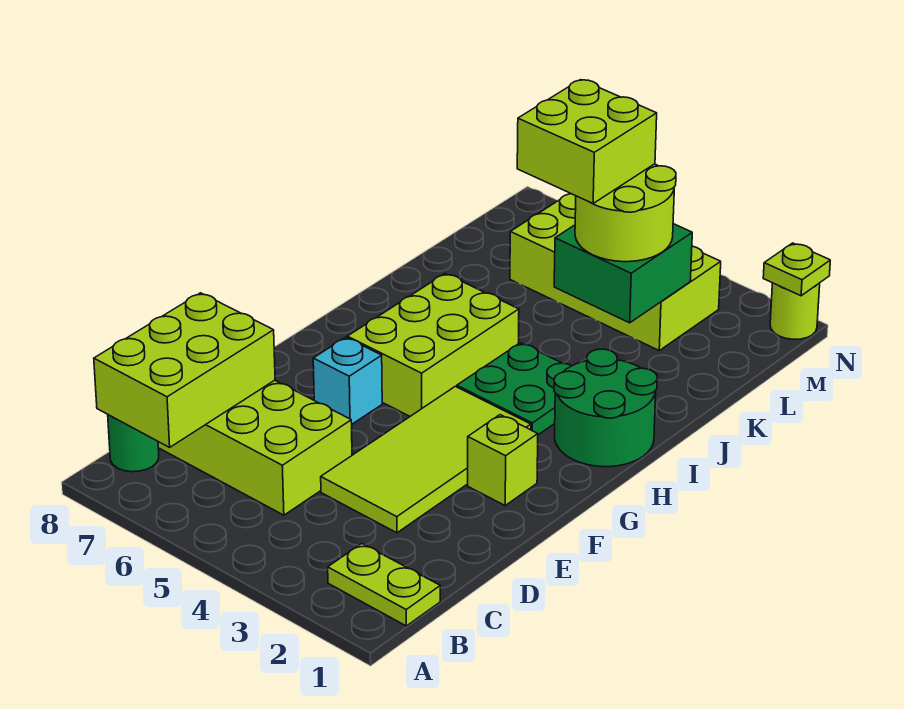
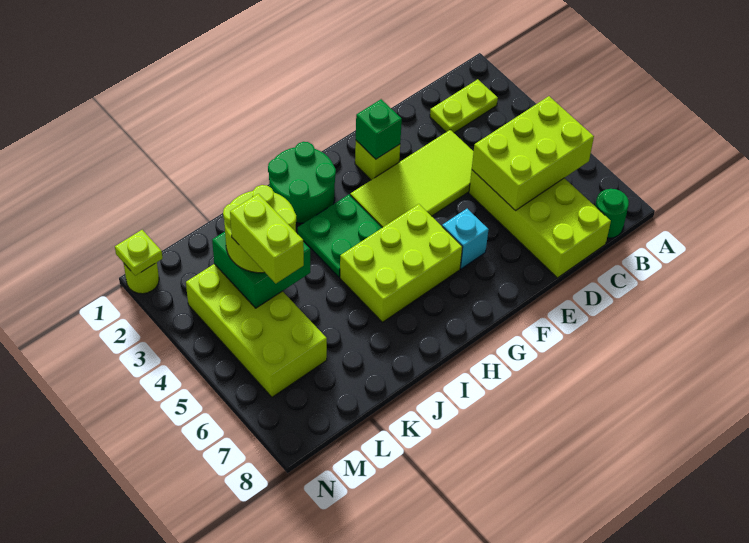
lime plate B1:B2 level 1 -> lime plate B2:C2 level 1
lime brick B7:D8 level 2 -> lime brick B5:D6 level 2
none -> green brick F2 level 2
lime brick K4:L5 level 4 -> lime brick L4:L5 level 4

